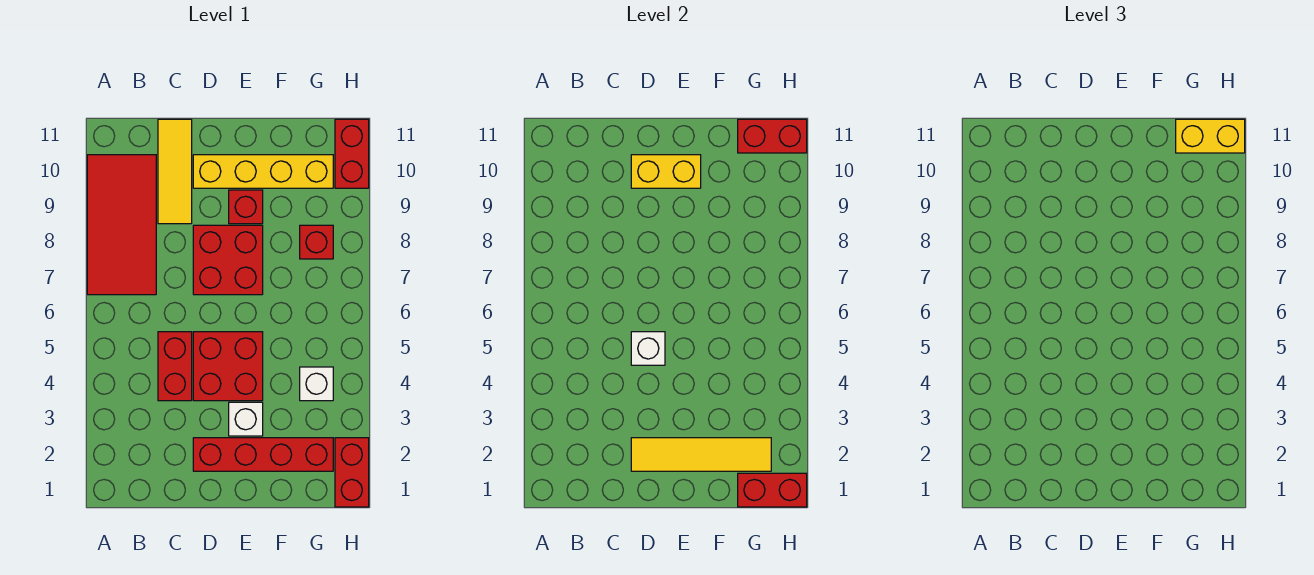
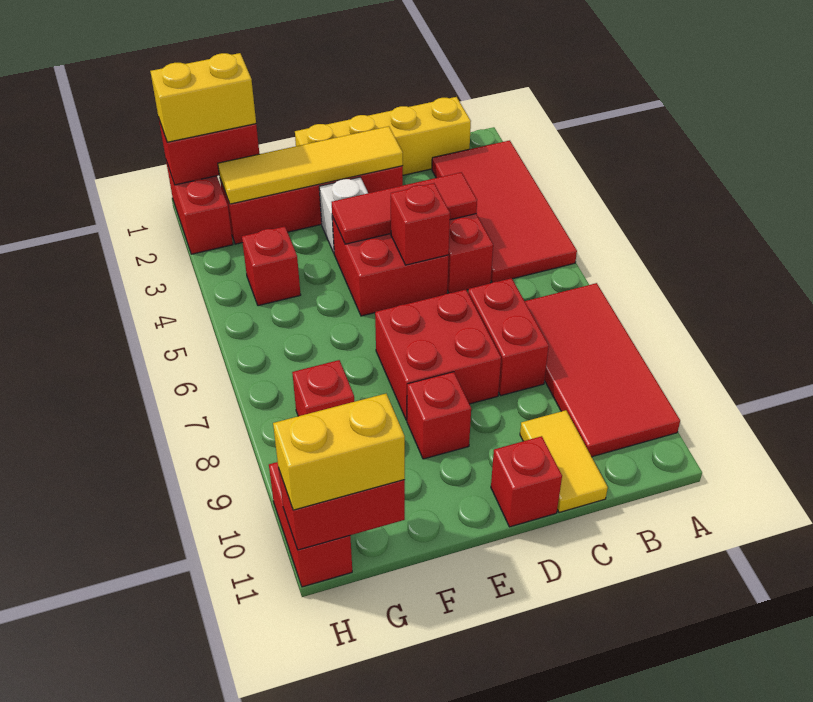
none -> red tile A2:B5 level 1
none -> red tile C4:E4 level 2
none -> red brick C7:C8 level 1
yellow tile C9:C11 level 1 -> yellow tile C10:C11 level 1
white brick D5 level 2 -> red brick D5 level 2
yellow brick D10:G10 level 1 -> yellow brick B1:E1 level 1
yellow brick D10:E10 level 2 -> yellow brick G1:H1 level 3
none -> red brick D11 level 1
white brick G4 level 1 -> red brick G4 level 1

